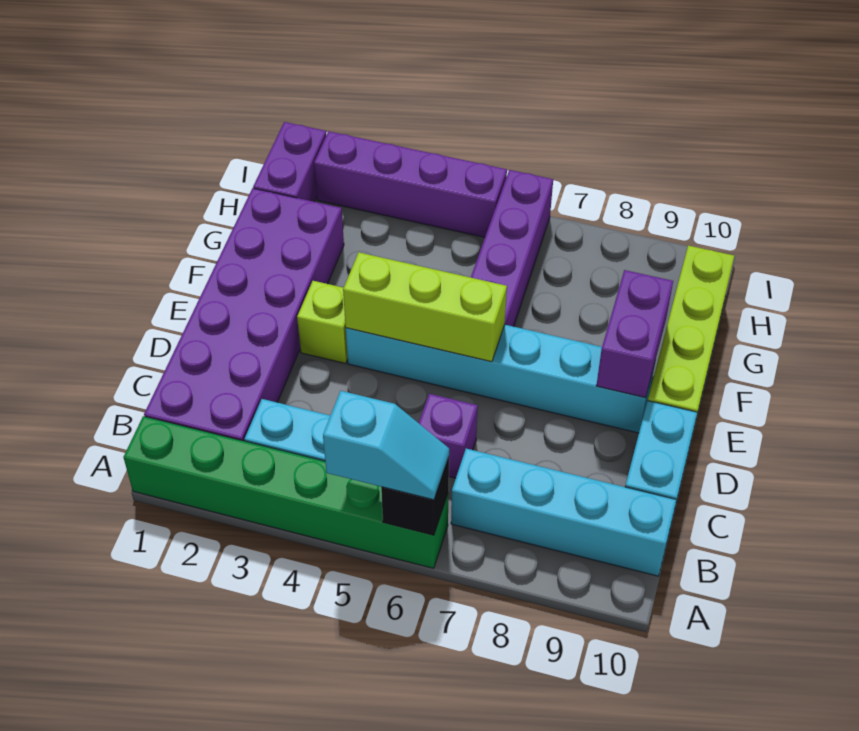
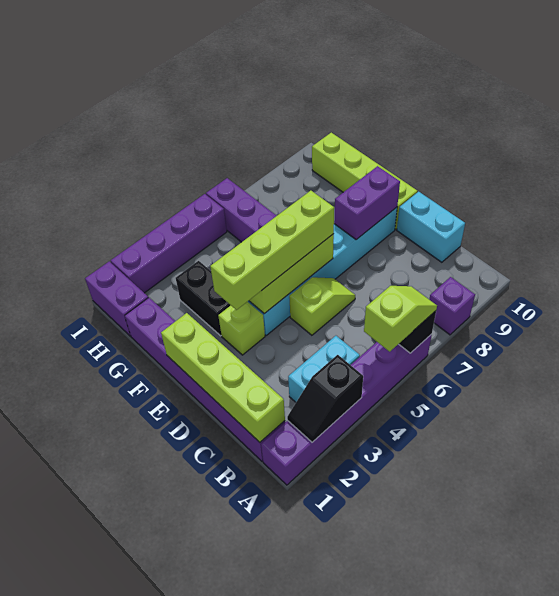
green brick A1:A6 level 1 -> purple brick A1:A6 level 1
none -> black slope A2:A3 level 2 top 3
cyan slope A5:A6 level 3 top 5 -> lime slope A5:A6 level 3 top 5
purple brick B1:G2 level 1 -> purple brick B1:G1 level 1
none -> lime brick B1:E1 level 2
cyan brick B7:B10 level 1 -> none
purple brick C6 level 1 -> purple brick A8 level 1
none -> lime slope D5:D6 level 1 top 5
none -> lime brick E3:E6 level 3
purple brick E9:F9 level 2 -> purple brick E8:E9 level 2
none -> black brick F3:G3 level 1

